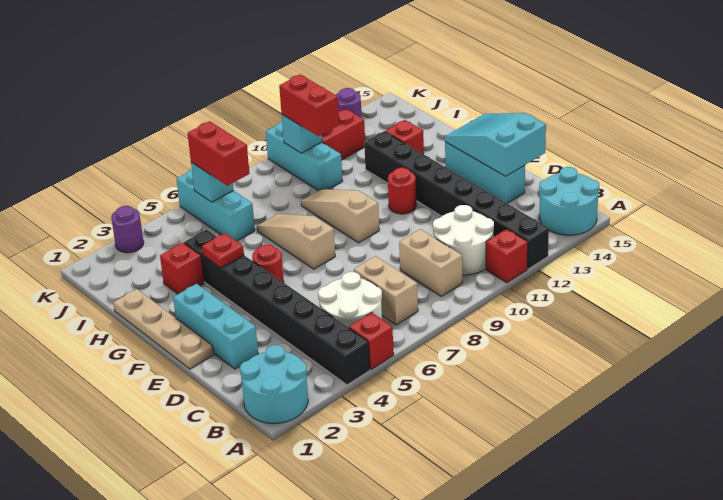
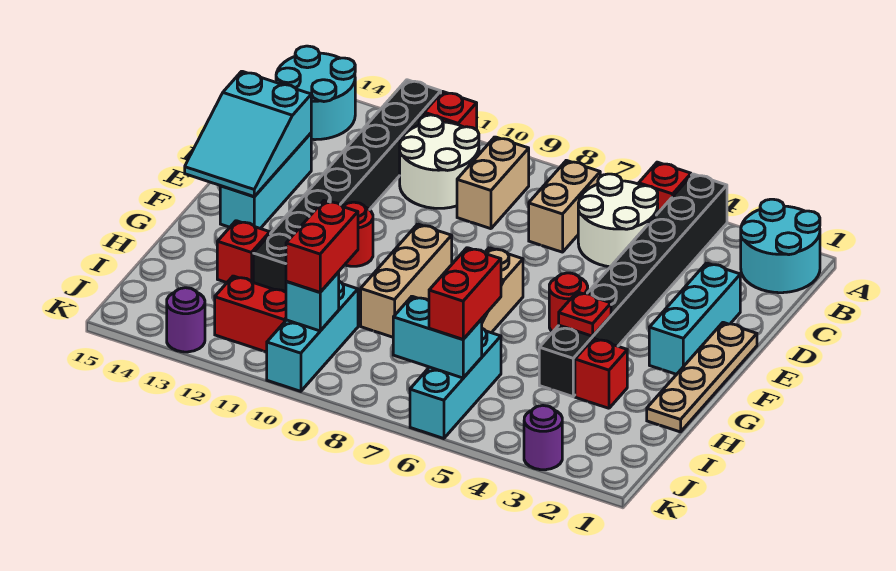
tan slope F9:H9 level 1 top F -> tan brick F9:H9 level 1
cyan brick J6 level 2 -> cyan brick J6:J7 level 2

